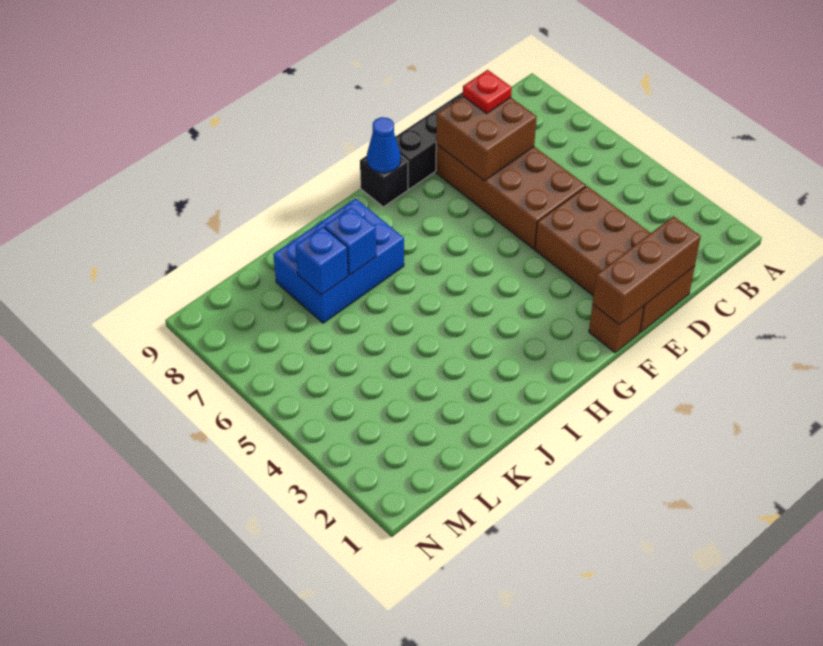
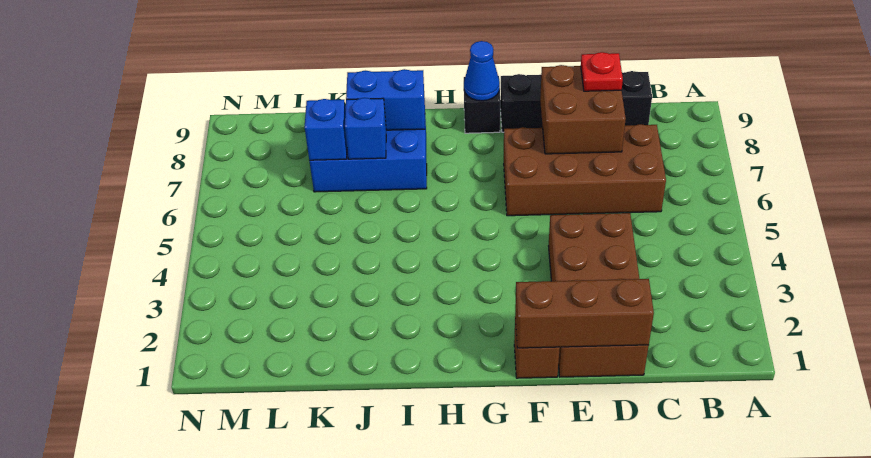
brown brick D5:E8 level 1 -> brown brick C6:F7 level 1
none -> blue brick I8:J8 level 2

